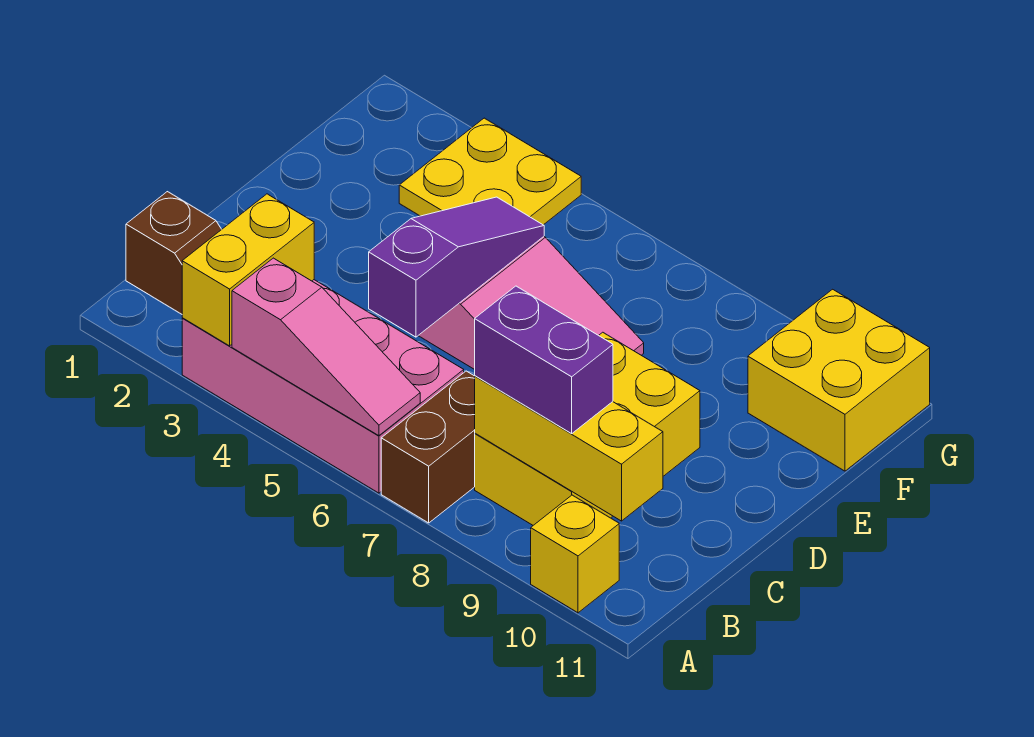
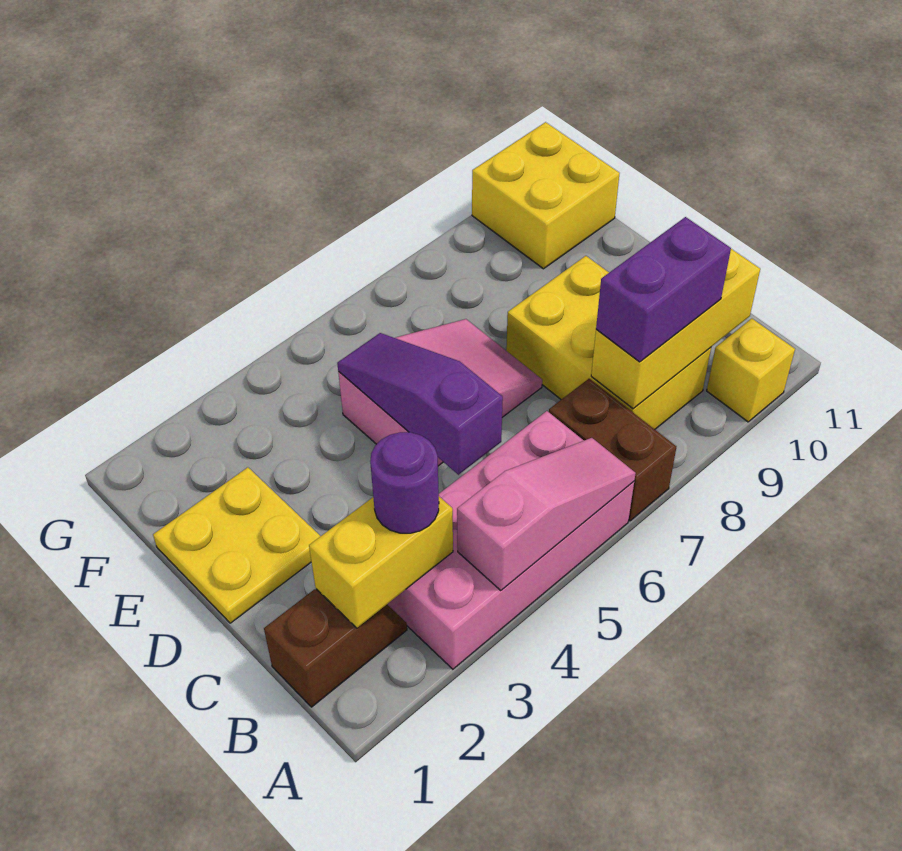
yellow brick A3:B3 level 2 -> yellow brick B2:B3 level 2
none -> purple round brick B3 level 3
yellow plate F3:G4 level 1 -> yellow plate D1:E2 level 1

